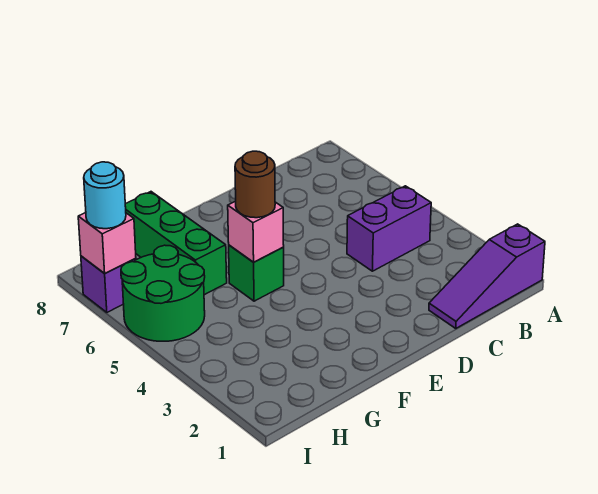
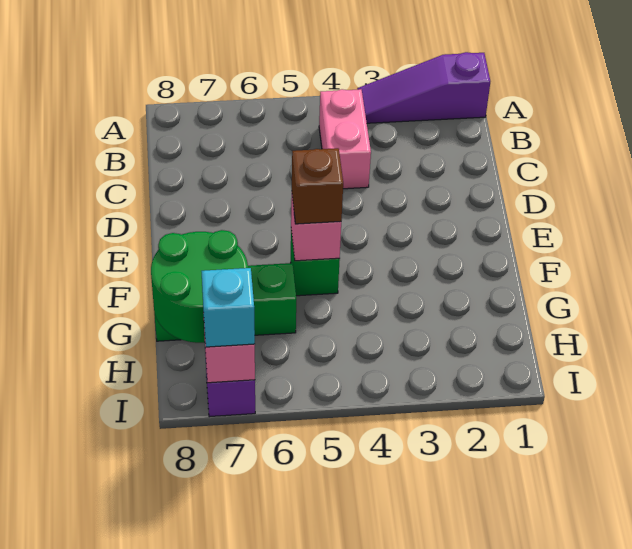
purple slope A1:C1 level 1 top A -> purple slope A1:A3 level 1 top 1
purple brick B4:C4 level 1 -> pink brick B4:C4 level 1
brown round brick F5 level 3 -> brown brick F5 level 3
green round brick H5:I6 level 1 -> green round brick G7:H8 level 2
cyan round brick I7 level 3 -> cyan brick I7 level 3

